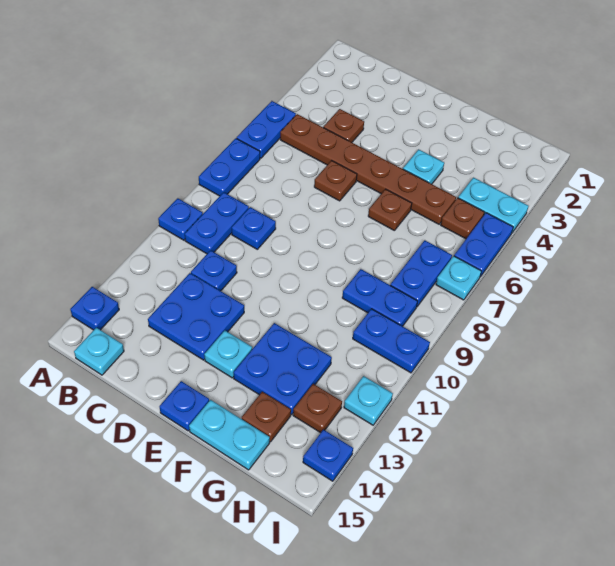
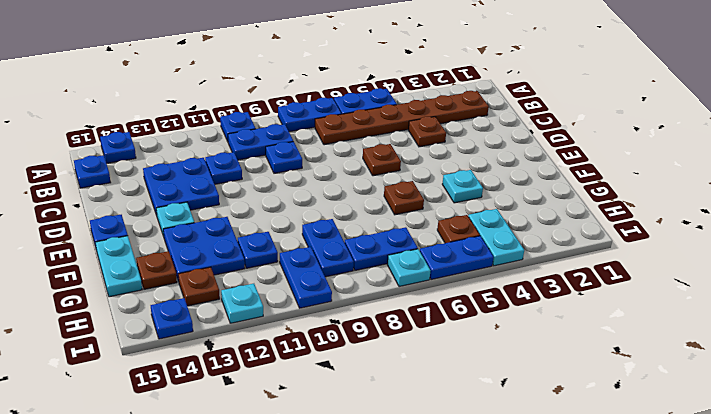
brown plate B5:G5 level 1 -> brown plate B2:B7 level 1
cyan plate B15 level 1 -> blue plate B15 level 1
none -> blue plate G11 level 1

